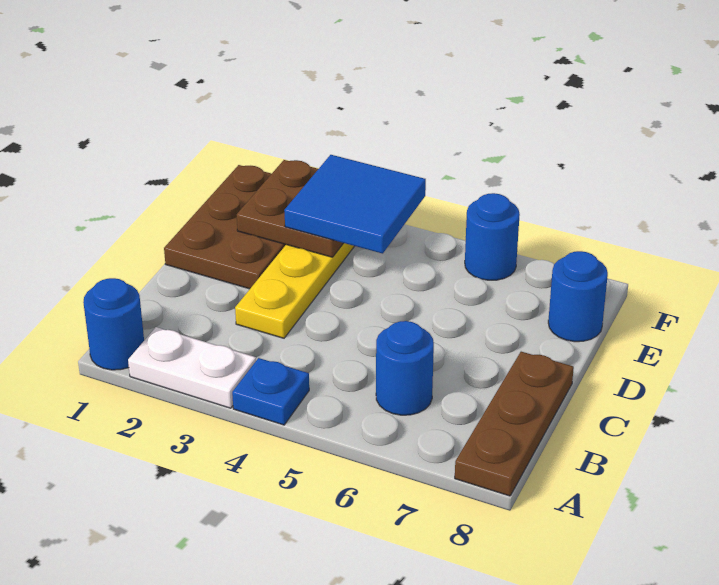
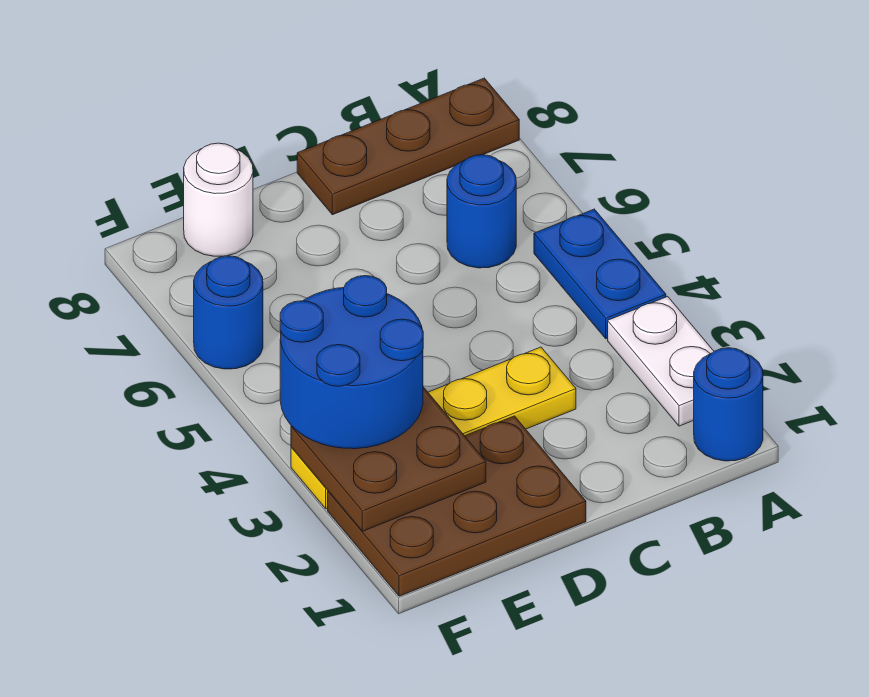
blue plate A4 level 1 -> blue plate A4:A5 level 1
blue tile E3:F4 level 3 -> blue round brick E3:F4 level 3
blue round brick E8 level 1 -> white round brick E8 level 1

